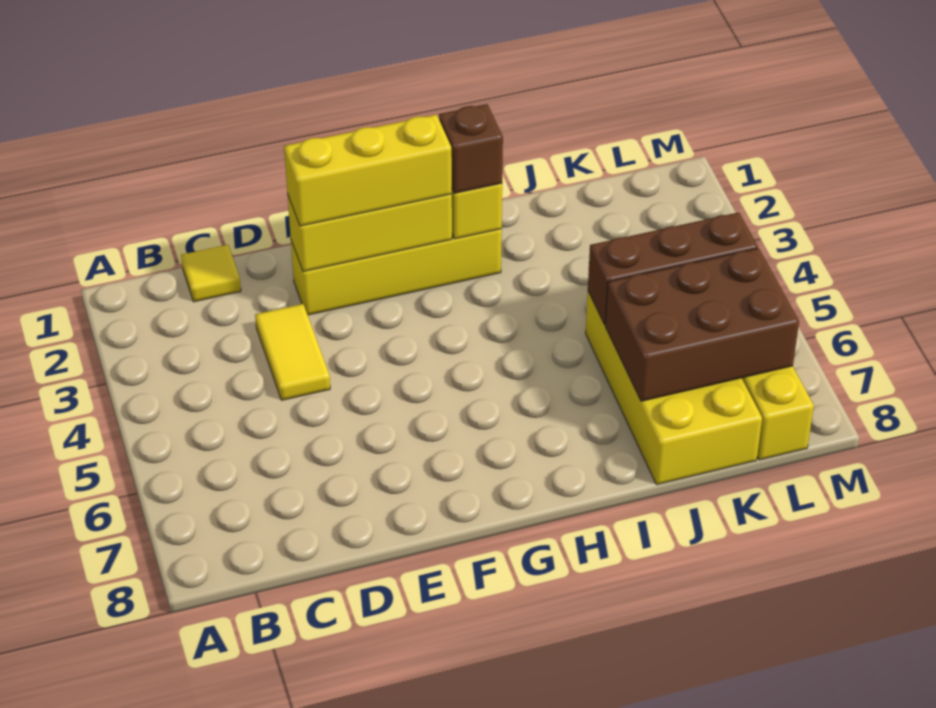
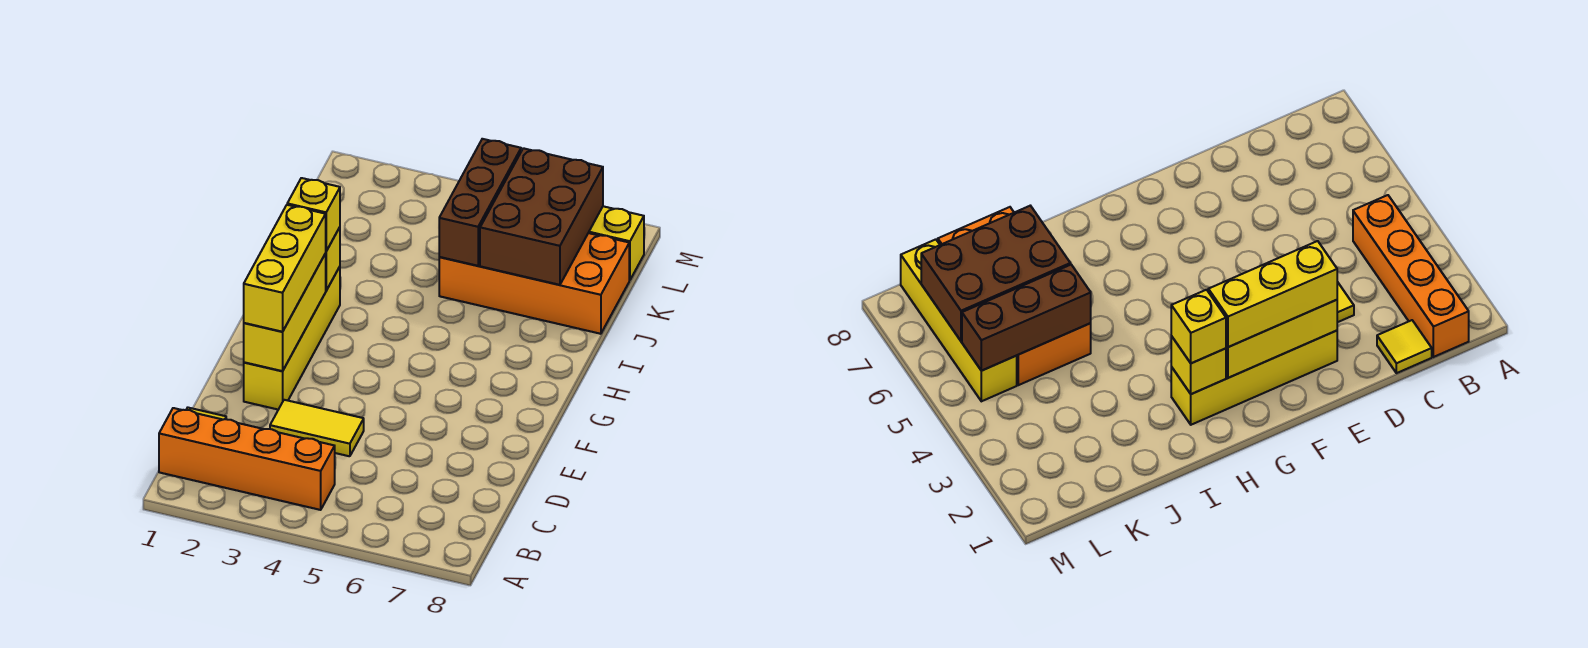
none -> orange brick B1:B4 level 1
brown brick H2 level 3 -> yellow brick H2 level 3
yellow brick J5:K8 level 1 -> orange brick J5:K8 level 1

